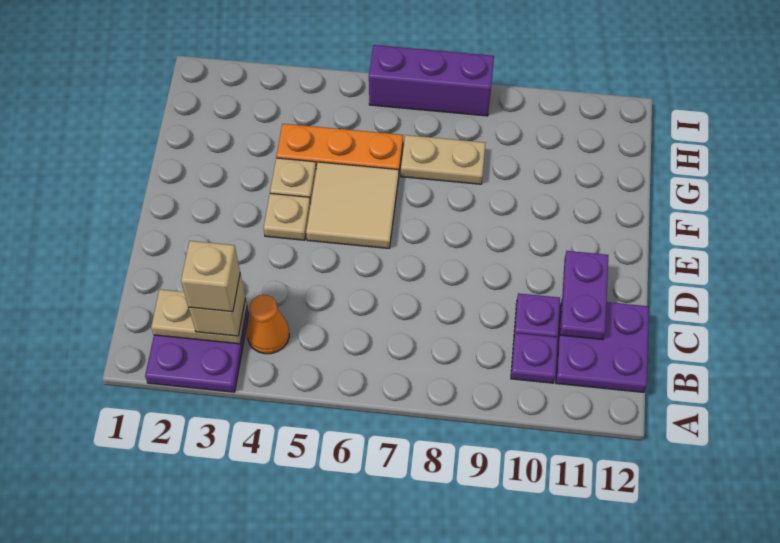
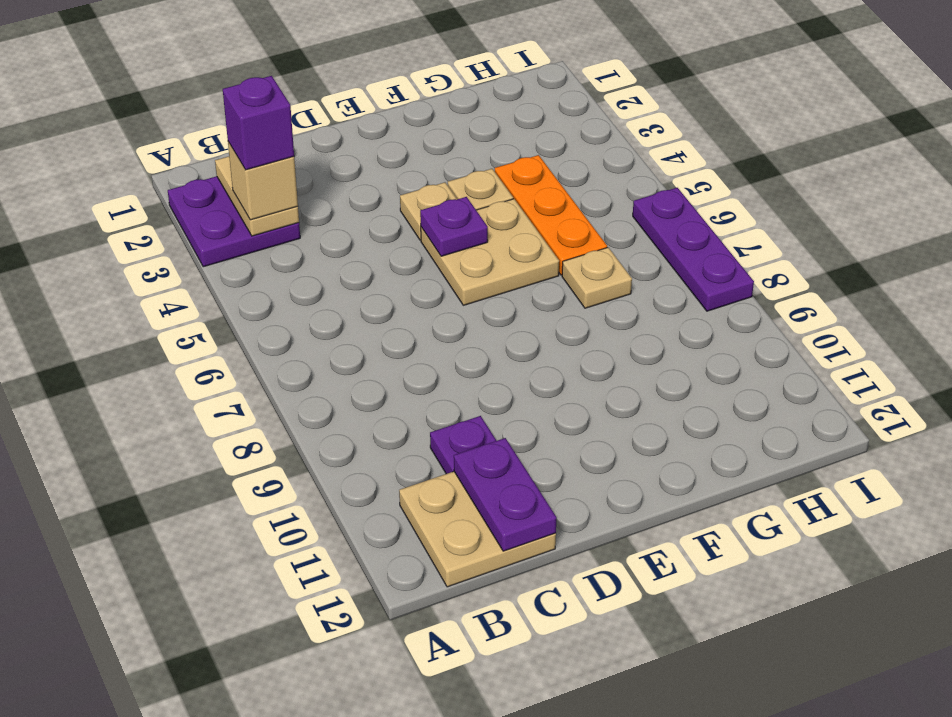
tan brick B3 level 4 -> purple brick B3 level 4
orange cone B4 level 1 -> none
purple plate B10 level 1 -> purple plate E5 level 2
purple plate B11:C12 level 1 -> tan plate B11:C12 level 1
purple plate C11:D11 level 2 -> purple plate C11:C12 level 2
tan tile E5:F6 level 1 -> tan plate E5:F6 level 1
tan plate G7:G8 level 1 -> tan plate G7 level 1
purple brick I6:I8 level 1 -> purple plate I6:I8 level 1

